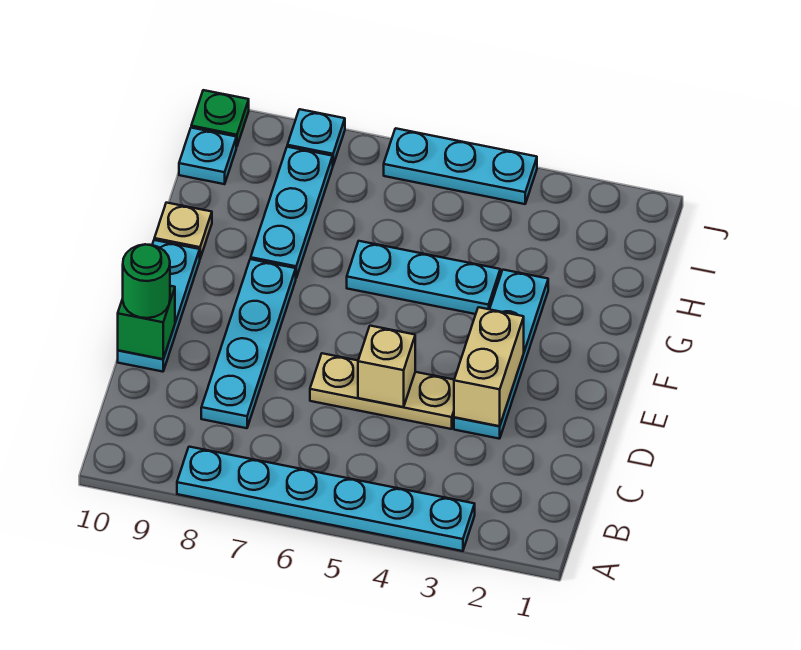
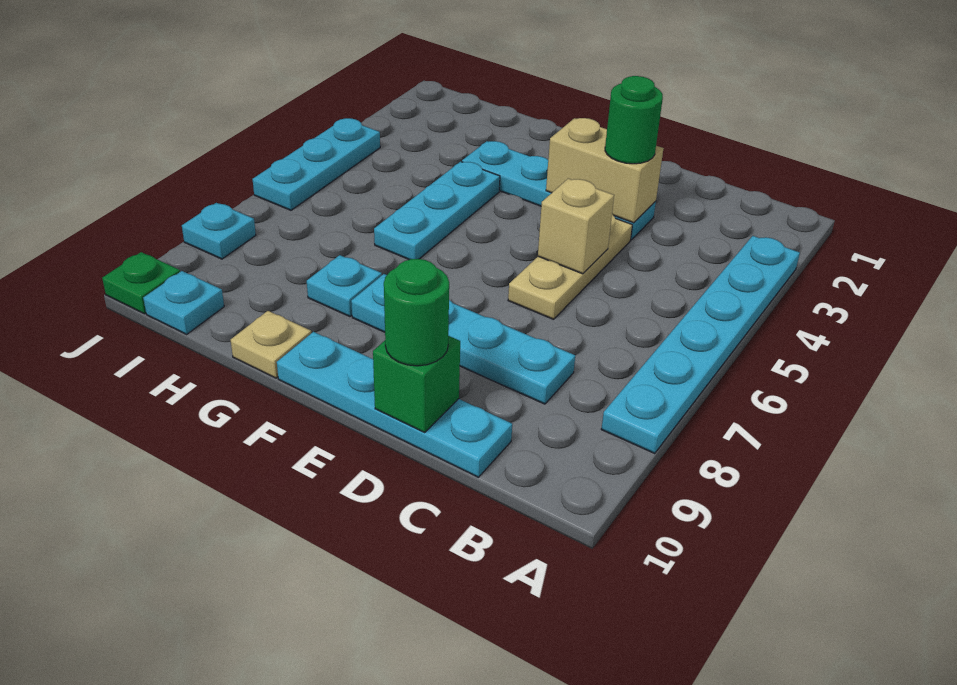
none -> green round brick D3 level 3
cyan plate D10:F10 level 1 -> cyan plate C10:F10 level 1
cyan plate G8:I8 level 1 -> cyan plate G8 level 1

